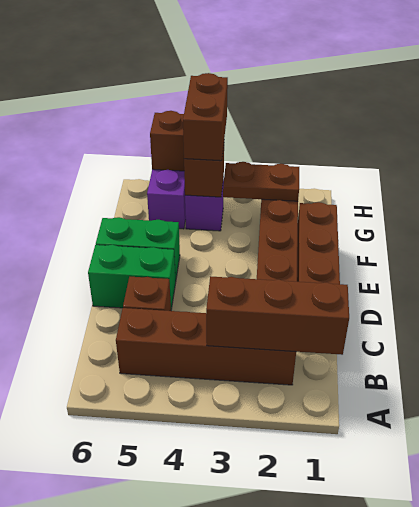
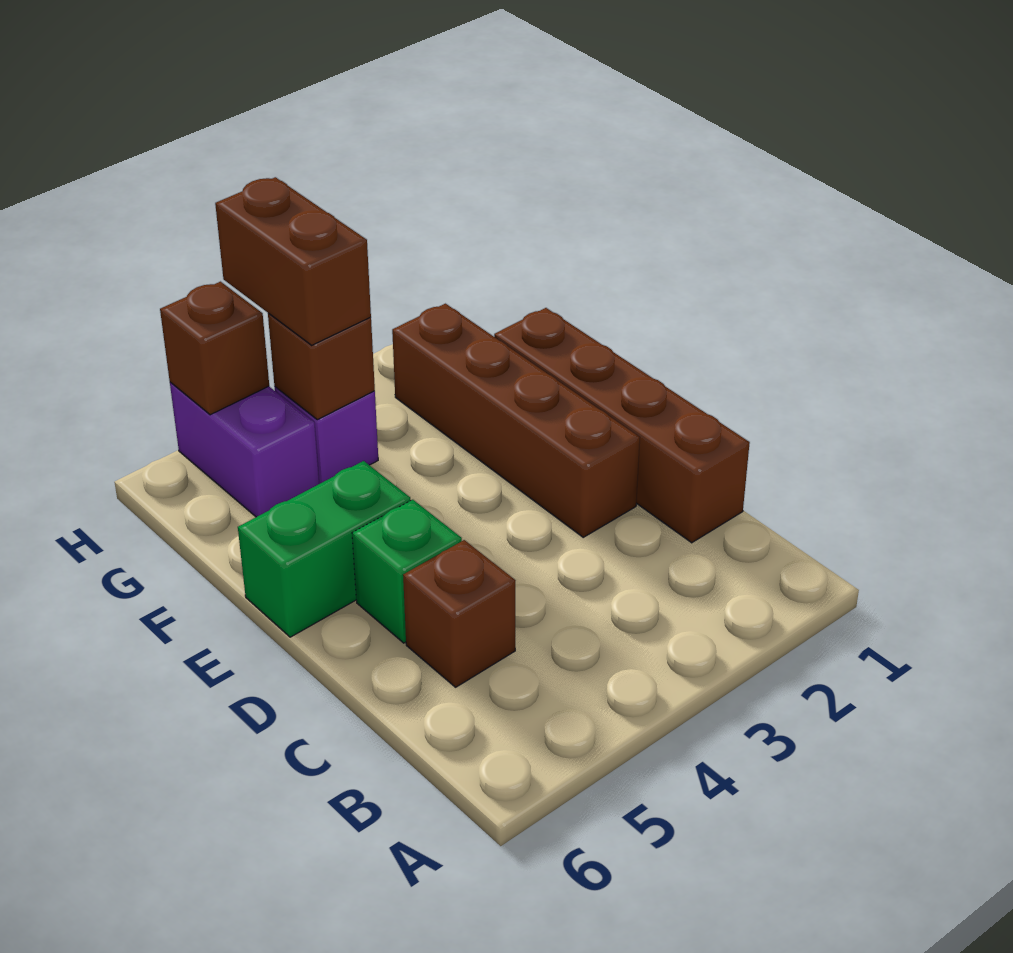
brown brick B1:B3 level 2 -> none
brown brick B2:B5 level 1 -> none
green brick D5:D6 level 1 -> green brick D5 level 1
brown plate G2:G3 level 2 -> none

